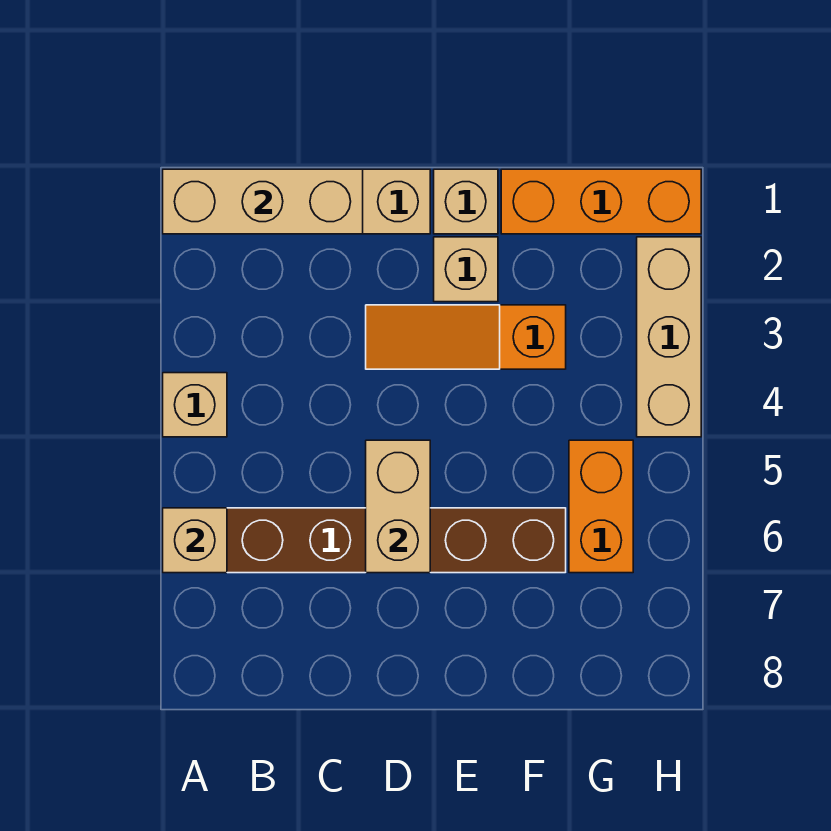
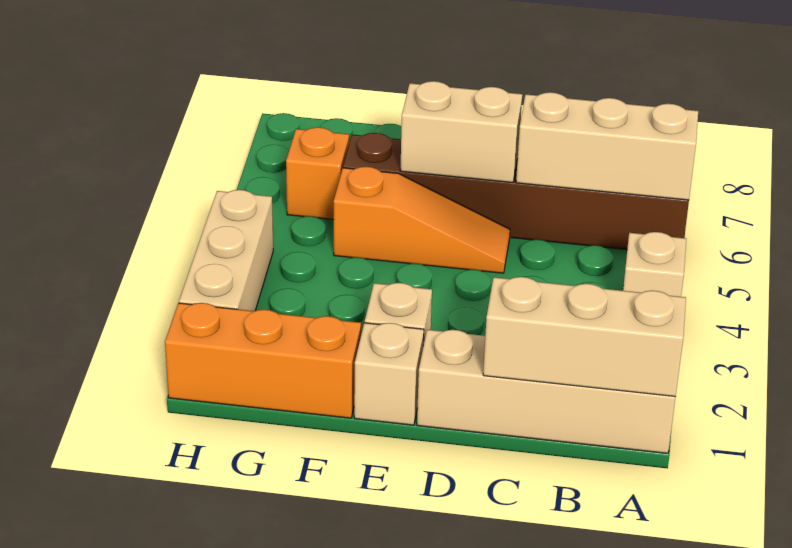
tan brick A6 level 2 -> tan brick A6:C6 level 2
orange slope D3:F3 level 1 top F -> orange slope D5:F5 level 1 top F
tan brick D5:D6 level 2 -> tan brick D6:E6 level 2
orange brick G5:G6 level 1 -> orange brick G6 level 1

